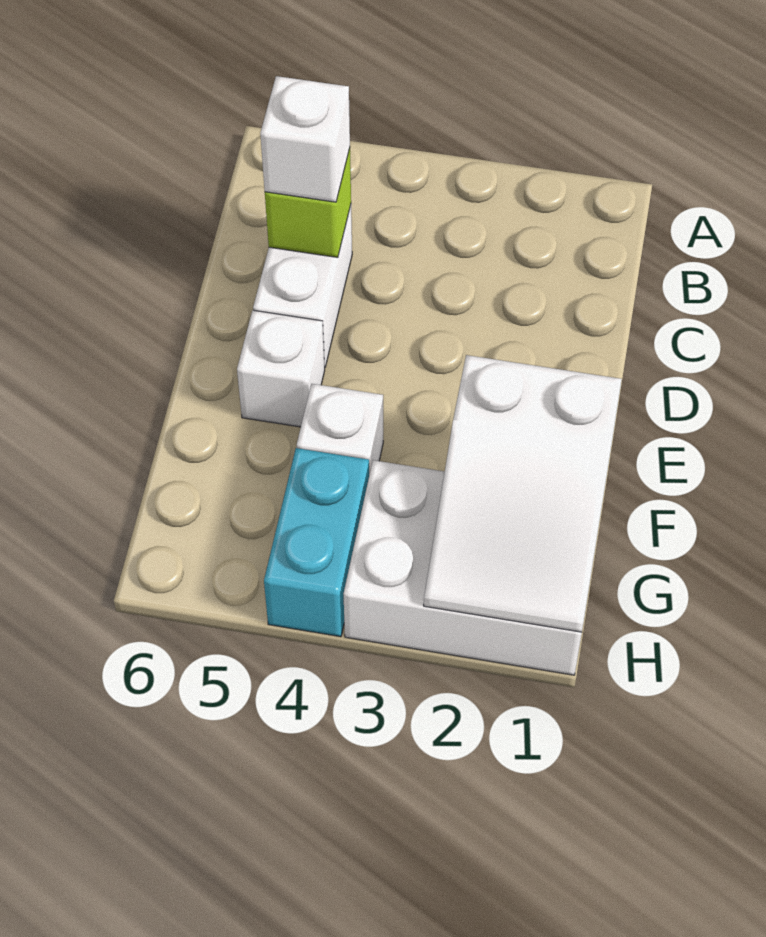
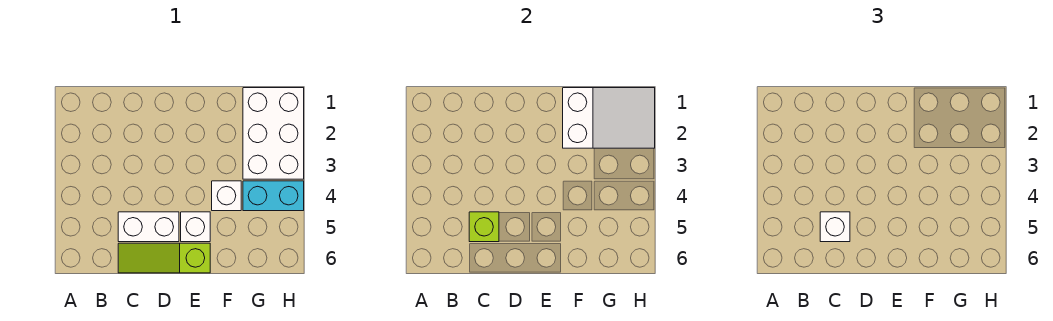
none -> lime slope C6:E6 level 1 top E

